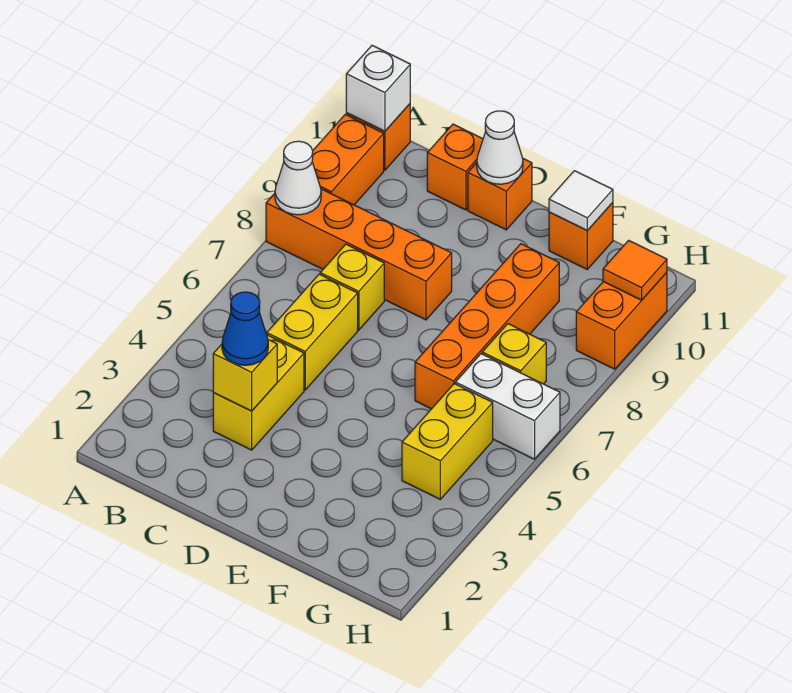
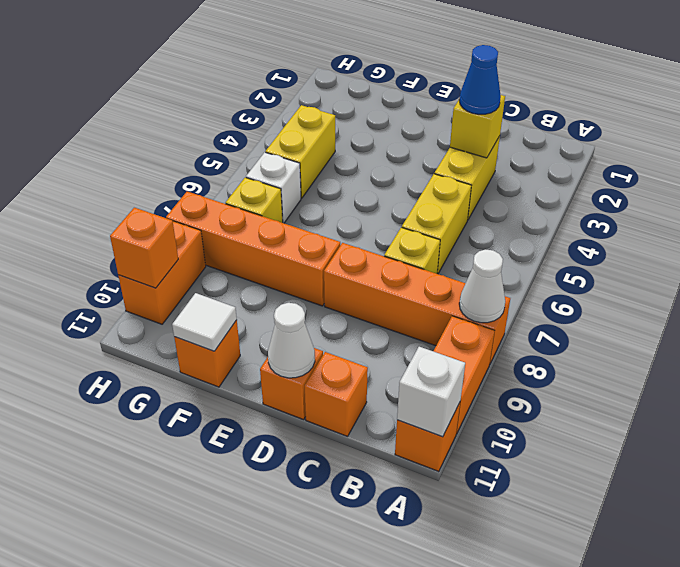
orange brick F6:F9 level 1 -> orange brick E8:H8 level 1
white brick G6:H6 level 1 -> white brick G6 level 1
orange tile H10 level 2 -> orange brick H10 level 2

